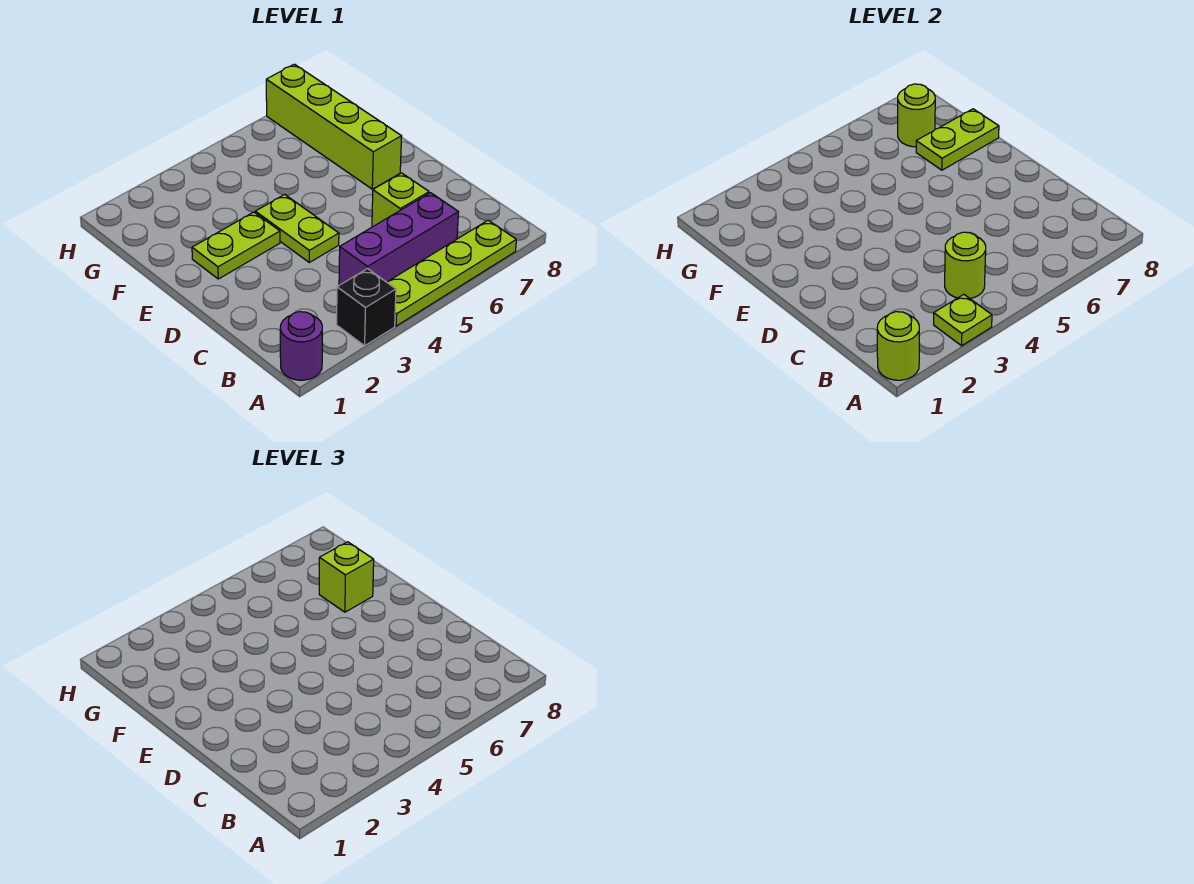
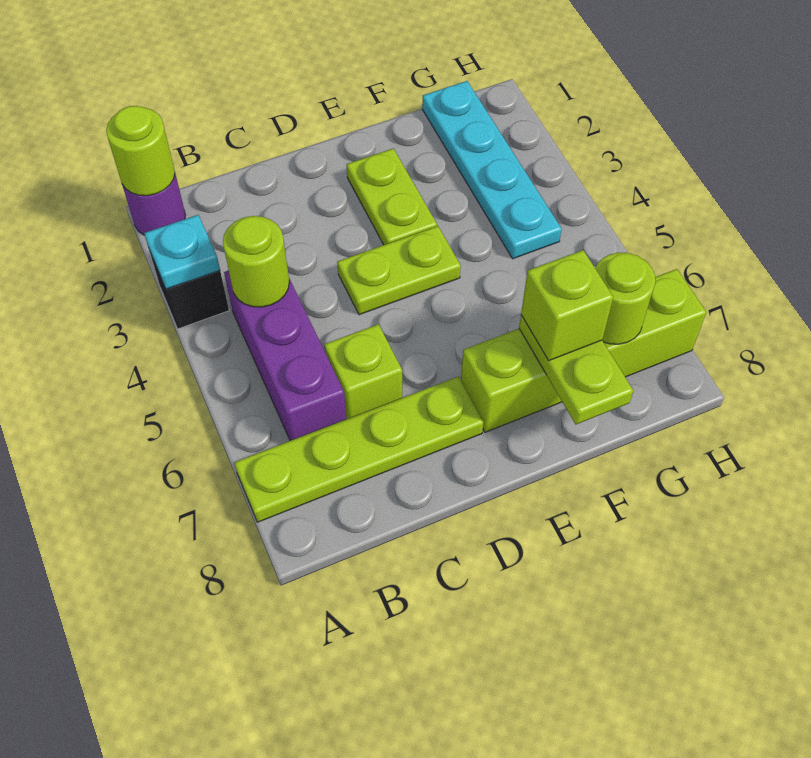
lime plate A3 level 2 -> cyan plate A3 level 2
lime plate A4:A7 level 1 -> lime plate A7:D7 level 1
none -> cyan plate G1:G4 level 1

